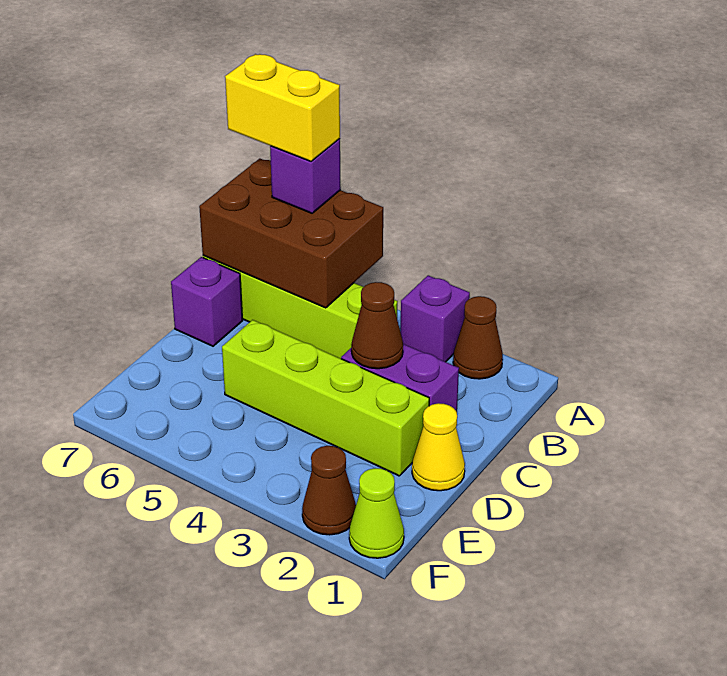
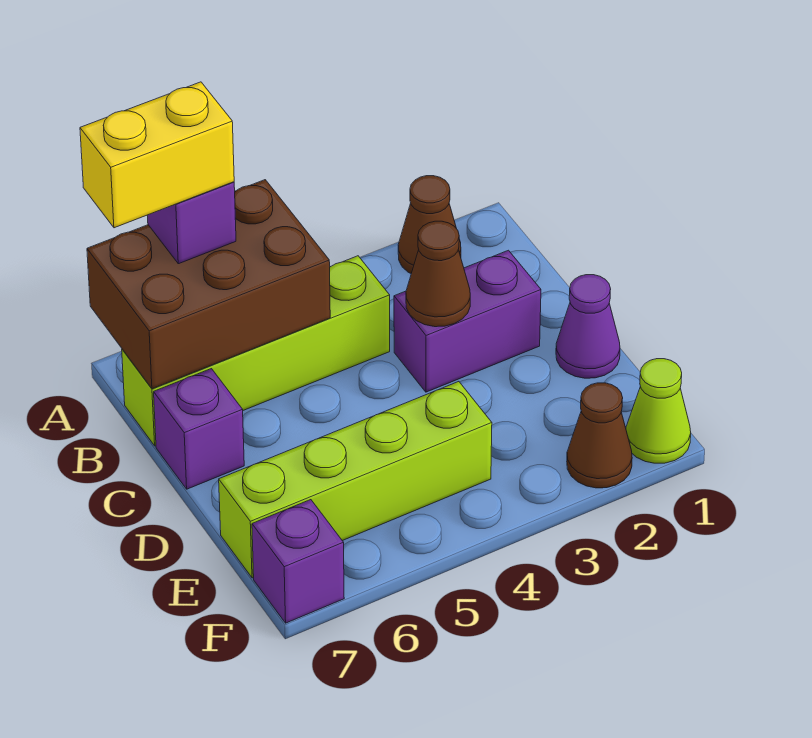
purple brick A3 level 1 -> purple brick F7 level 1
yellow cone D1 level 1 -> purple cone D1 level 1
lime brick D2:D5 level 1 -> lime brick E4:E7 level 1

